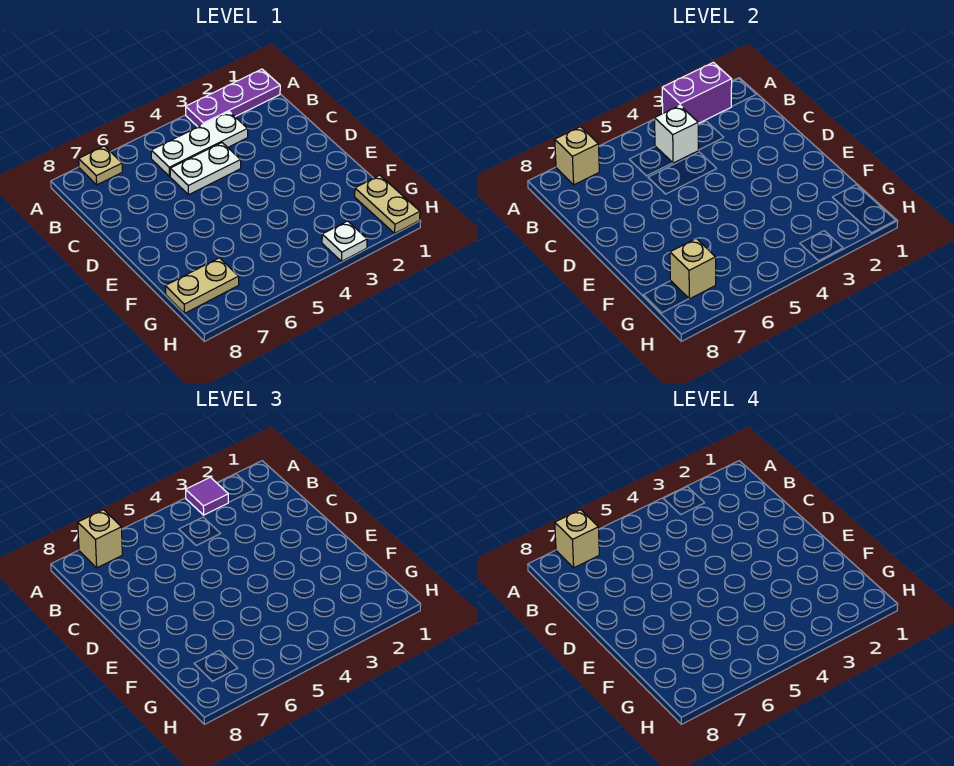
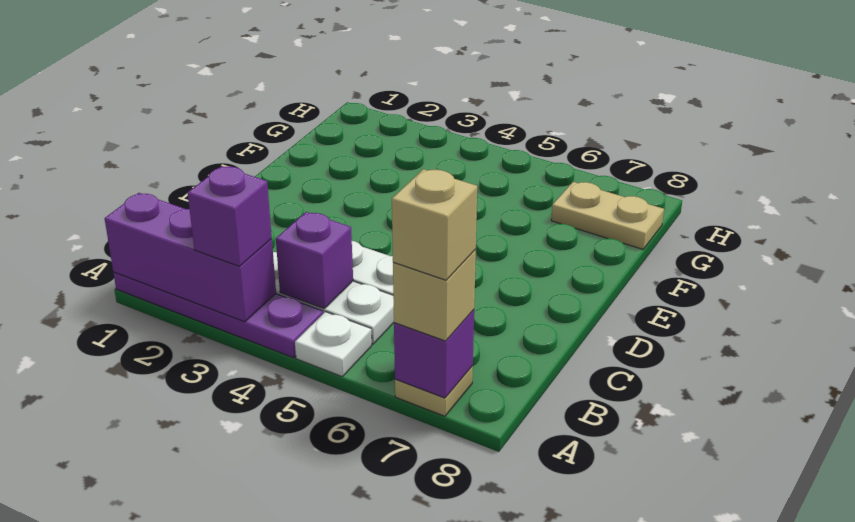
purple plate A1:A3 level 1 -> purple plate A1:A4 level 1
purple brick A2:A3 level 2 -> purple brick A1:A3 level 2
purple tile A3 level 3 -> purple brick A3 level 3
tan brick A7 level 2 -> purple brick A7 level 2
white brick B4 level 2 -> purple brick B4 level 2
tan plate G1:H1 level 1 -> none
tan brick G7 level 2 -> none
white plate H3 level 1 -> white plate A5 level 1

